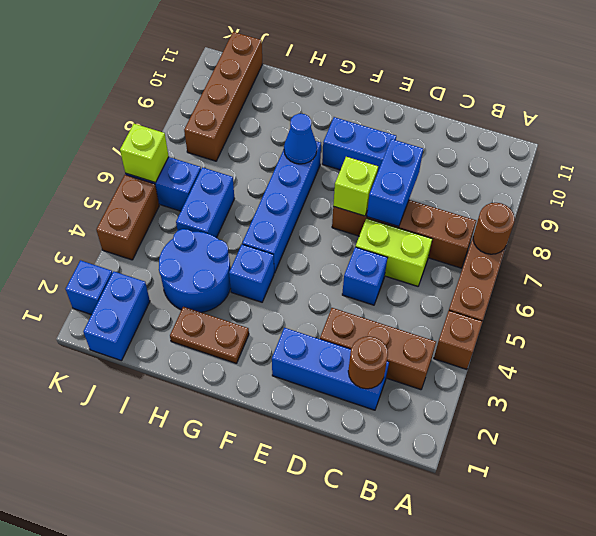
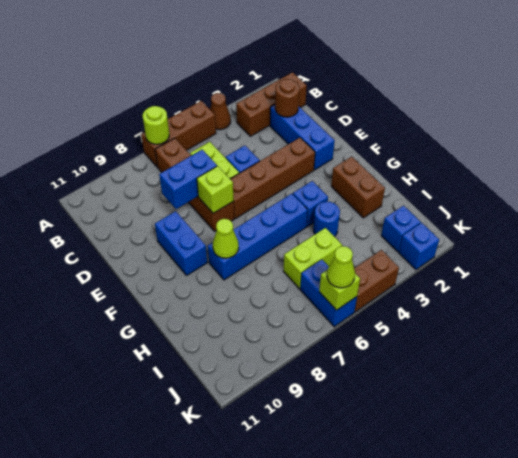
brown brick A4 level 1 -> brown cone A4 level 1
brown round brick A7 level 2 -> lime round brick A7 level 2
brown brick B3:D3 level 1 -> brown brick B1:B3 level 1
brown plate G2:H2 level 1 -> brown brick G2:H2 level 1
blue cone G8 level 2 -> lime cone G8 level 2
blue round brick H3:I4 level 1 -> blue round brick H4 level 1
blue brick I5:I6 level 1 -> lime brick I5:I6 level 1
blue brick J1:J2 level 1 -> blue brick J2 level 1
brown brick J8:J11 level 1 -> brown brick E3:E6 level 1
none -> lime cone K6 level 3

